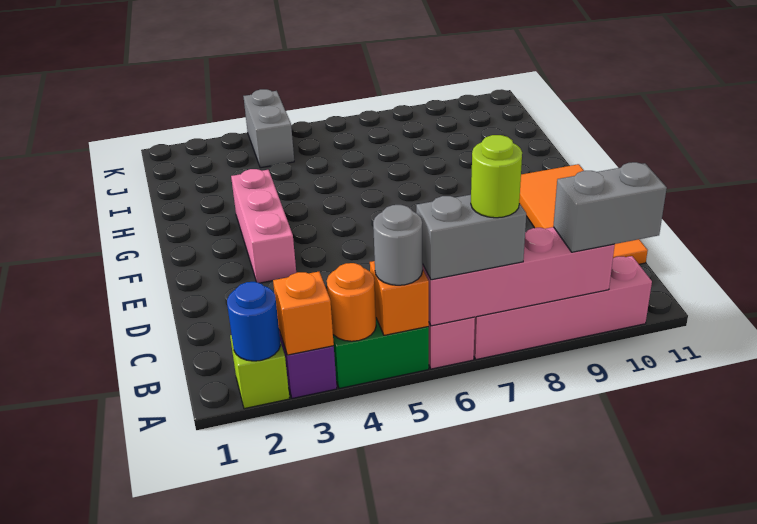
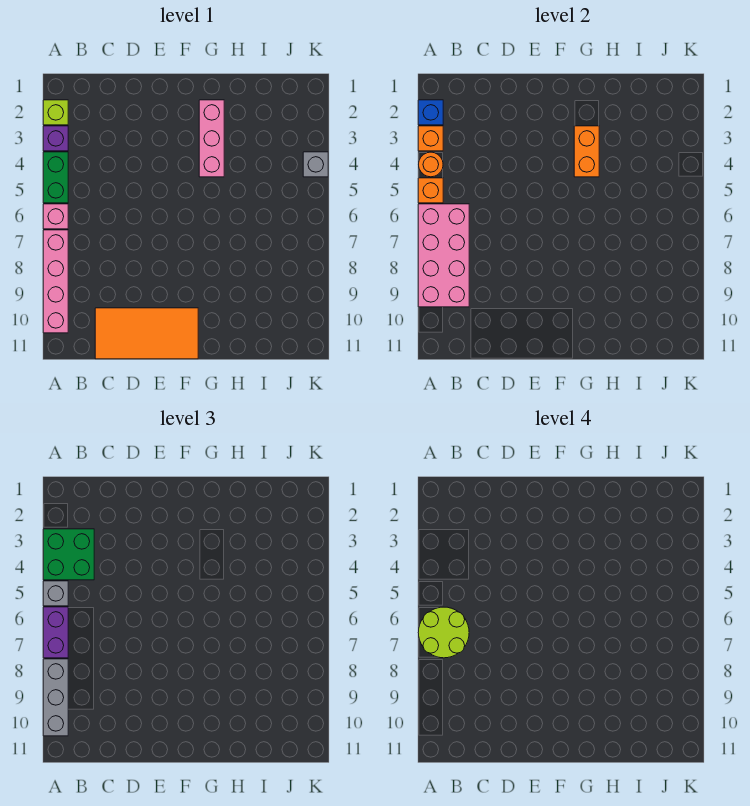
blue round brick A2 level 2 -> blue brick A2 level 2
none -> green brick A3:B4 level 3
grey round brick A5 level 3 -> grey brick A5 level 3
pink brick A6:A9 level 2 -> pink brick A6:B9 level 2
grey brick A6:A7 level 3 -> purple brick A6:A7 level 3
lime round brick A7 level 4 -> lime round brick A6:B7 level 4
grey brick A9:A10 level 3 -> grey brick A8:A10 level 3
pink brick E3:G3 level 1 -> pink brick G2:G4 level 1
none -> orange brick G3:G4 level 2
grey brick J4:K4 level 1 -> grey brick K4 level 1

